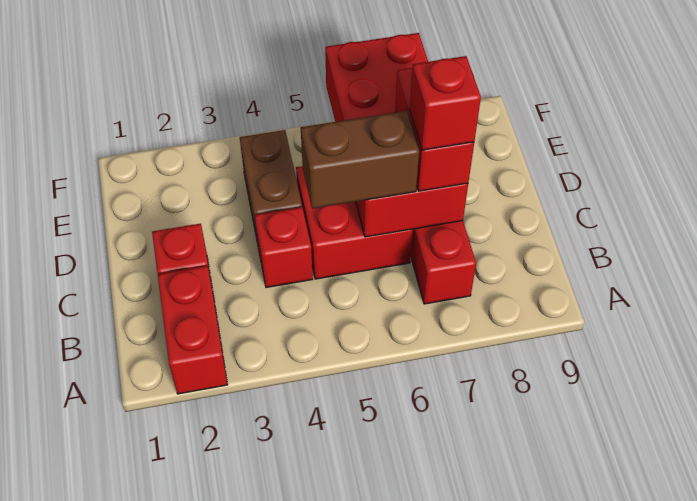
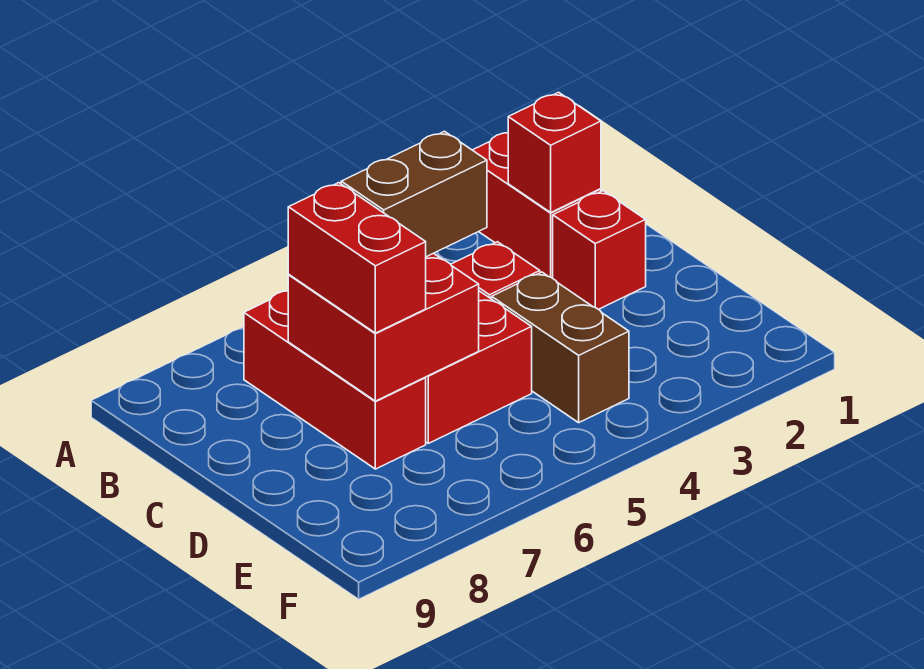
red brick C6:F7 level 2 -> red brick C6:D7 level 2
red brick C7 level 4 -> red brick B2 level 2

